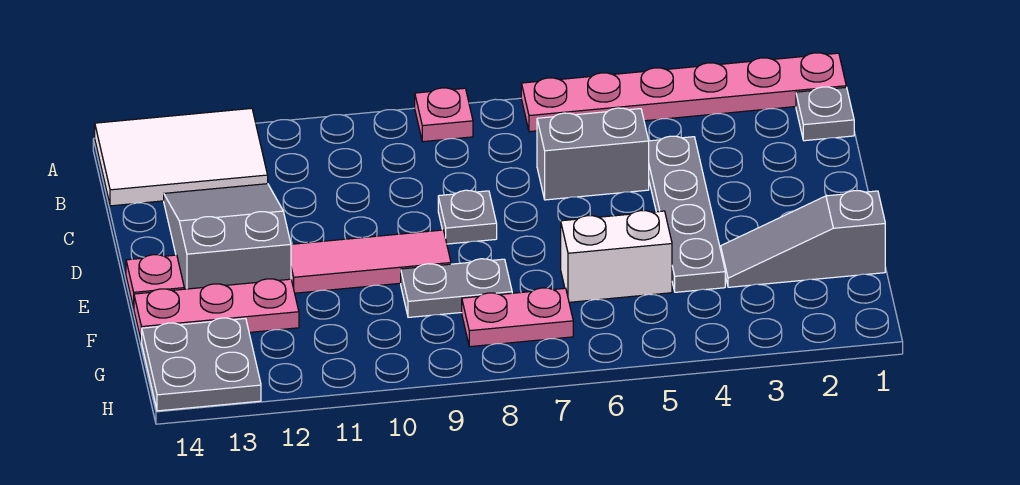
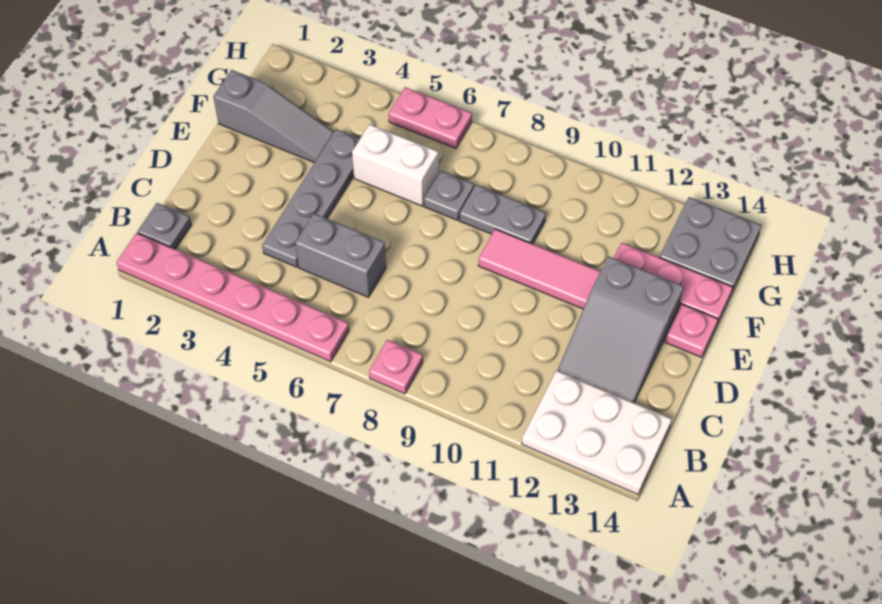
white tile A12:B14 level 1 -> white plate A12:B14 level 1
grey plate D8 level 1 -> grey plate F7 level 1
pink plate G7:G8 level 1 -> pink plate H5:H6 level 1

